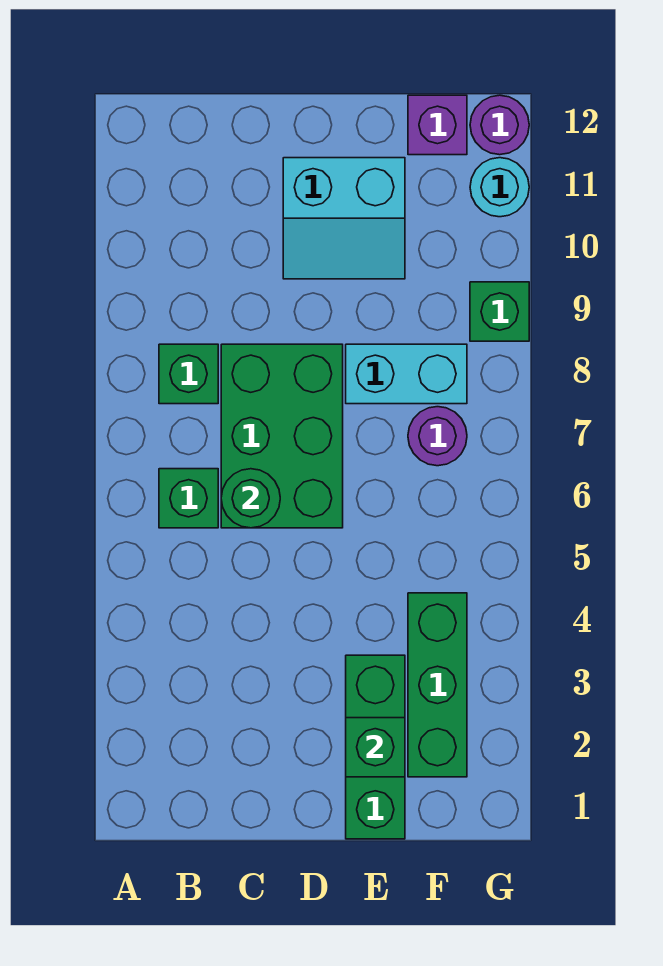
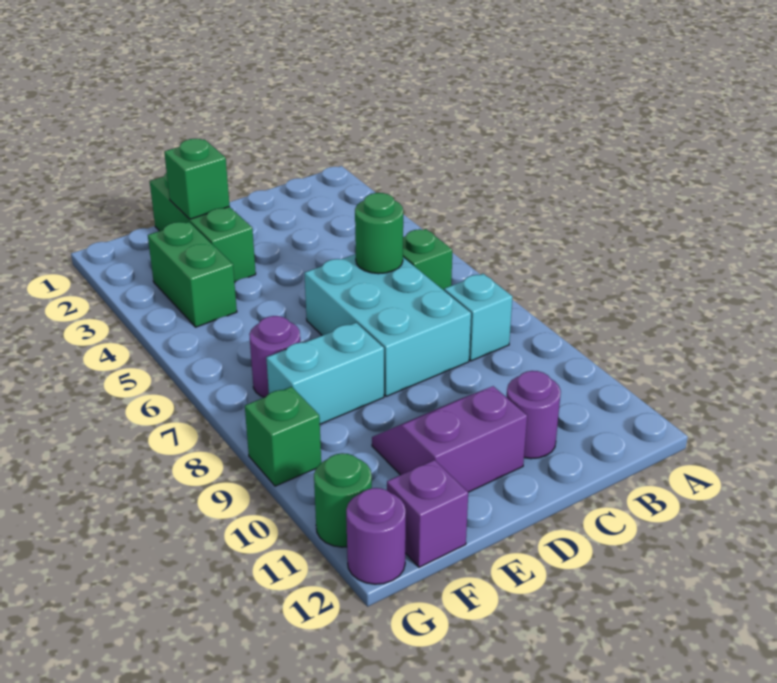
green brick B8 level 1 -> cyan brick B8 level 1
green brick C6:D8 level 1 -> cyan brick C6:D8 level 1
none -> purple round brick C11 level 1
cyan slope D10:E11 level 1 top 11 -> purple slope D10:E11 level 1 top 11
green brick F2:F4 level 1 -> green brick F3:F4 level 1
cyan round brick G11 level 1 -> green round brick G11 level 1

